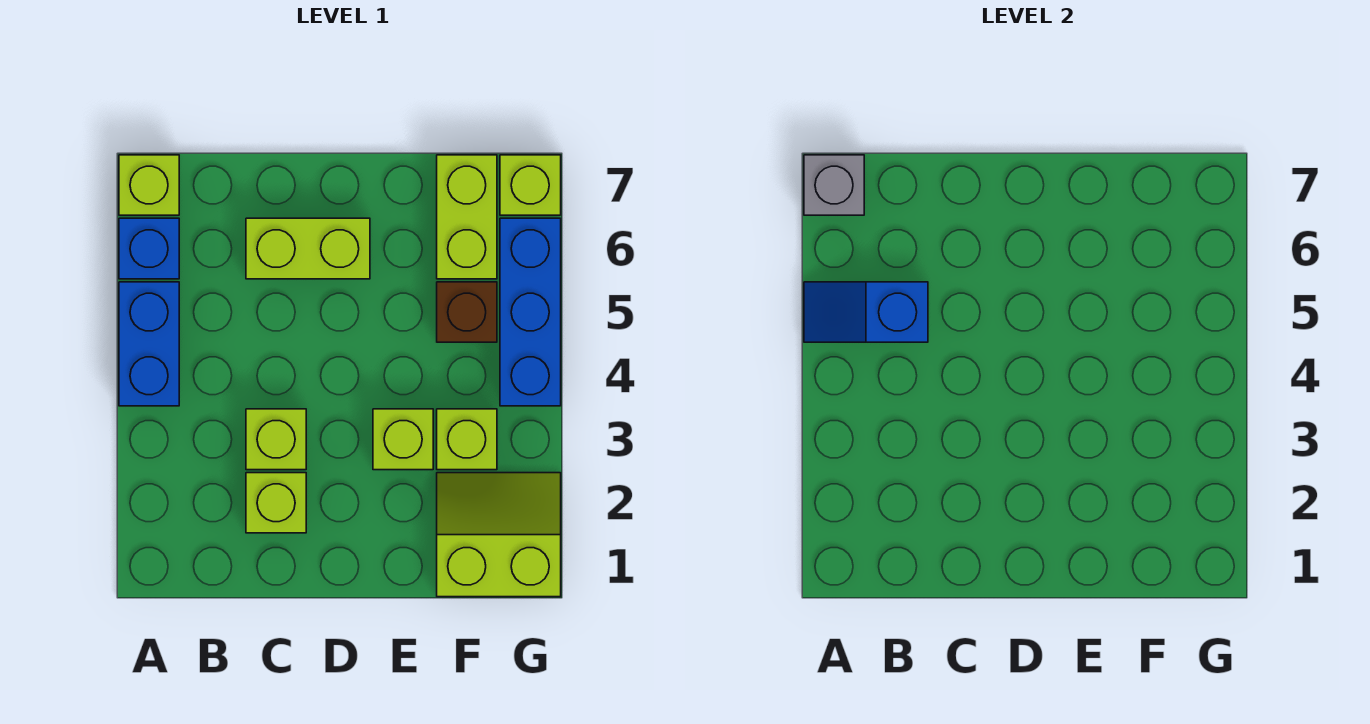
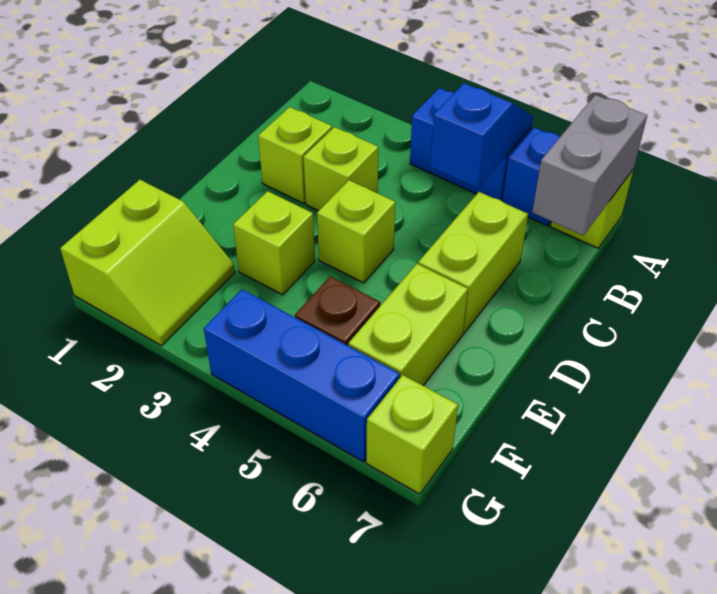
grey brick A7 level 2 -> grey brick A7:B7 level 2
lime brick F3 level 1 -> lime brick D4 level 1
lime brick F6:F7 level 1 -> lime brick E6:F6 level 1

